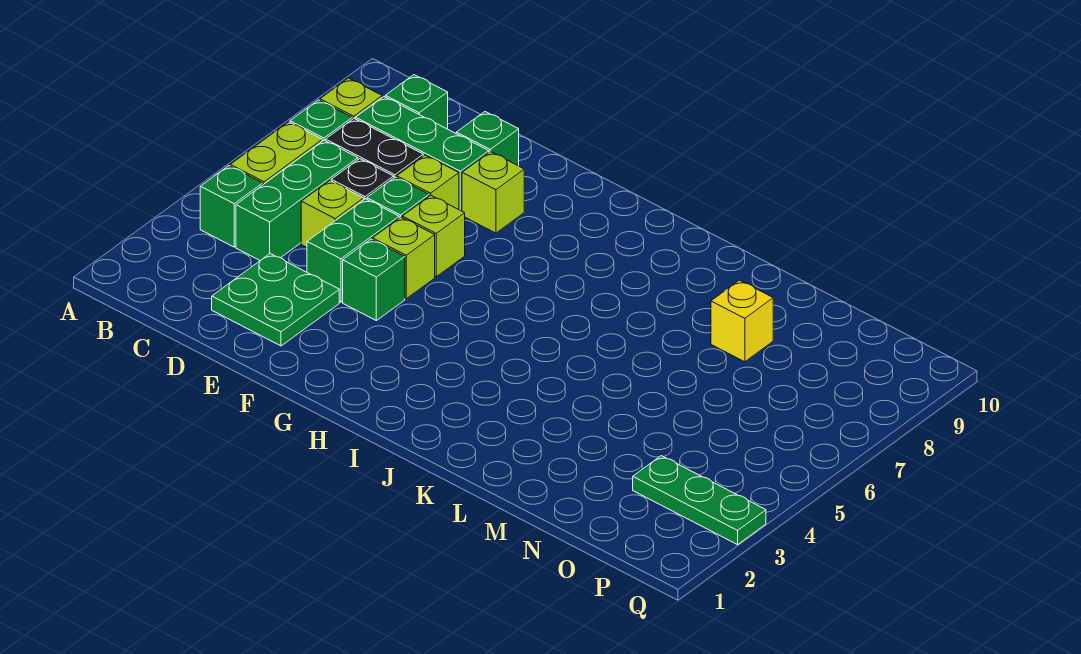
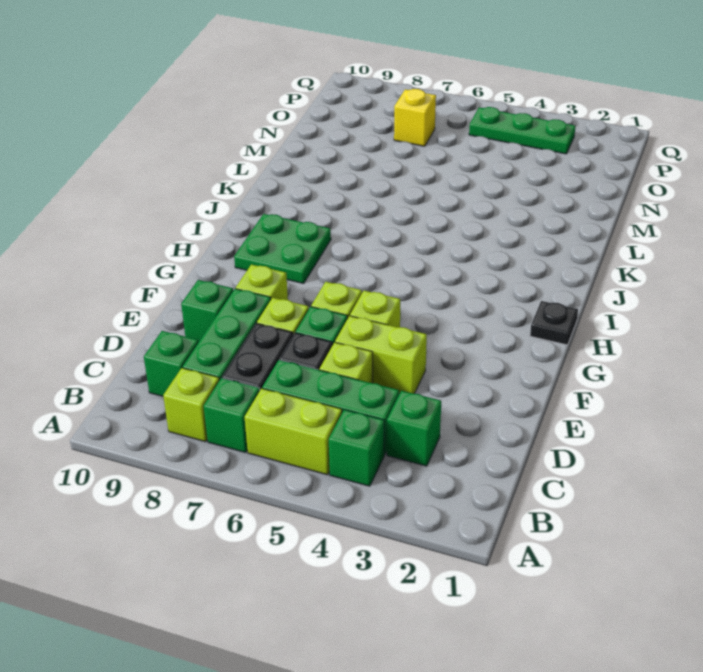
green plate D2:E3 level 1 -> green plate H8:I9 level 1
green brick E4:E5 level 1 -> lime brick E4:E5 level 1
green brick F4 level 1 -> green brick C3 level 1
none -> black plate H1 level 1
yellow brick M8 level 1 -> yellow brick O7 level 1
green plate O3:Q3 level 1 -> green plate P3:P5 level 1

